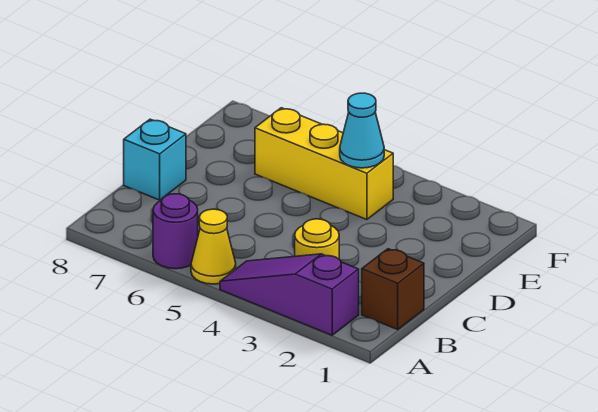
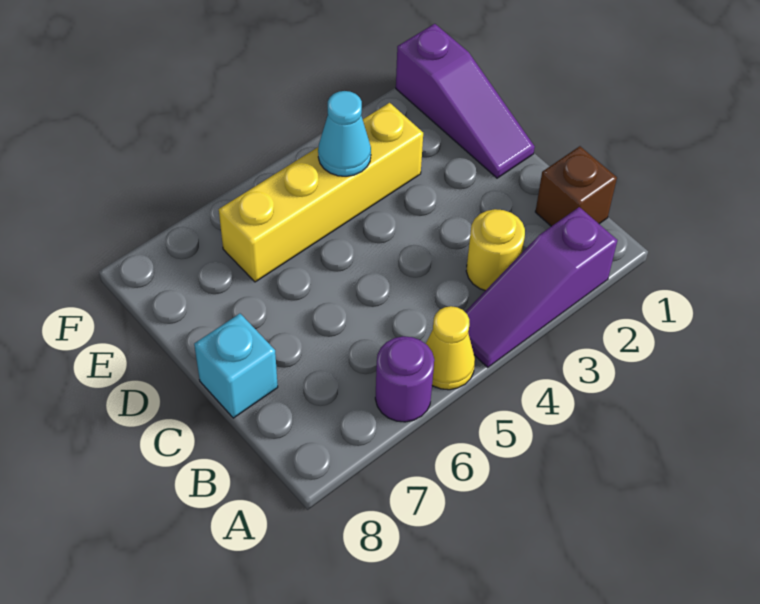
none -> purple slope D1:F1 level 1 top F
yellow brick E4:E6 level 1 -> yellow brick E3:E6 level 1

